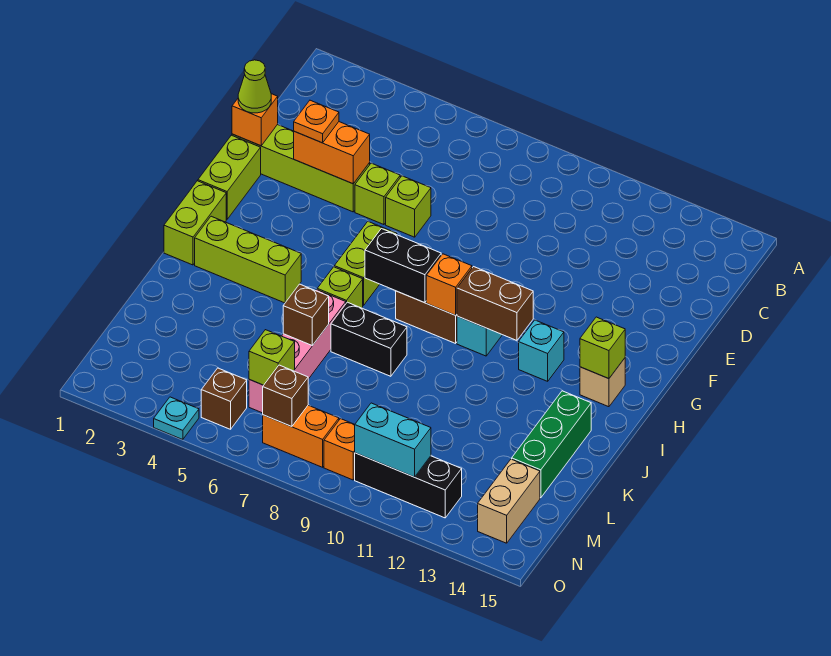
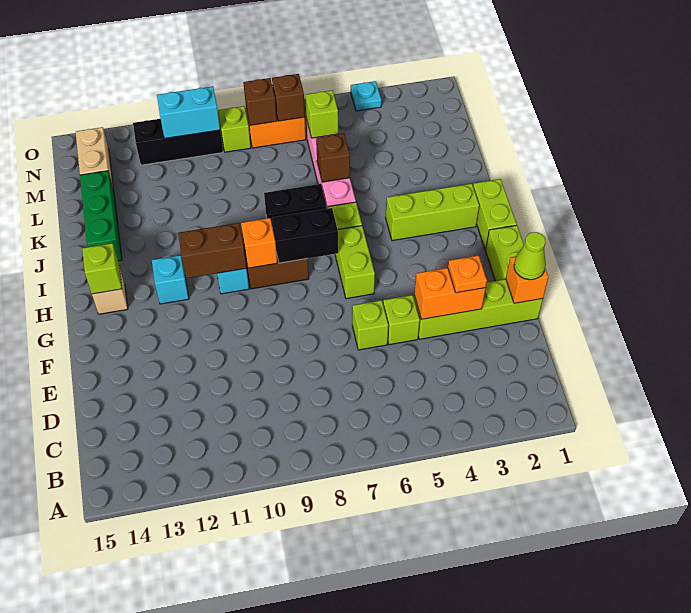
brown brick N5 level 1 -> brown brick N8 level 2
orange brick N9 level 1 -> lime brick N9 level 1

